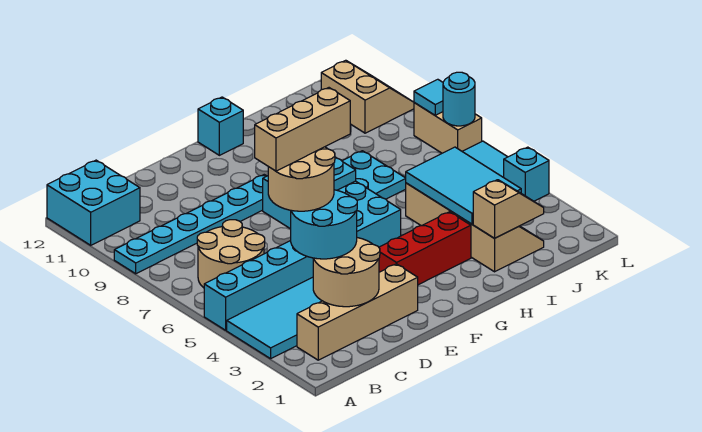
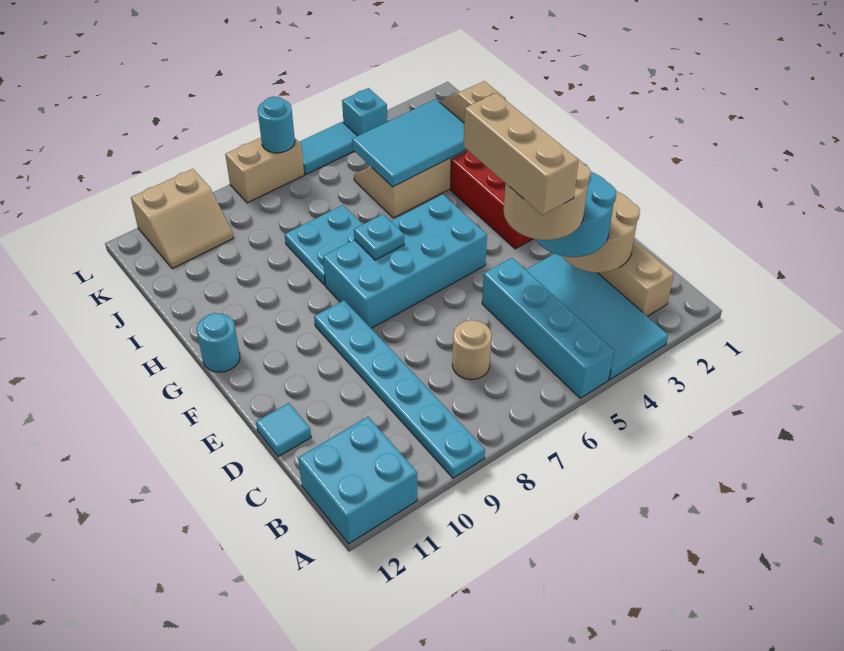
tan round brick B6:C7 level 1 -> tan round brick C7 level 1
cyan brick G12 level 1 -> cyan round brick G12 level 1
tan slope K10:L11 level 1 top K -> tan slope K10:L11 level 1 top L
cyan tile L8 level 2 -> cyan tile D12 level 1

